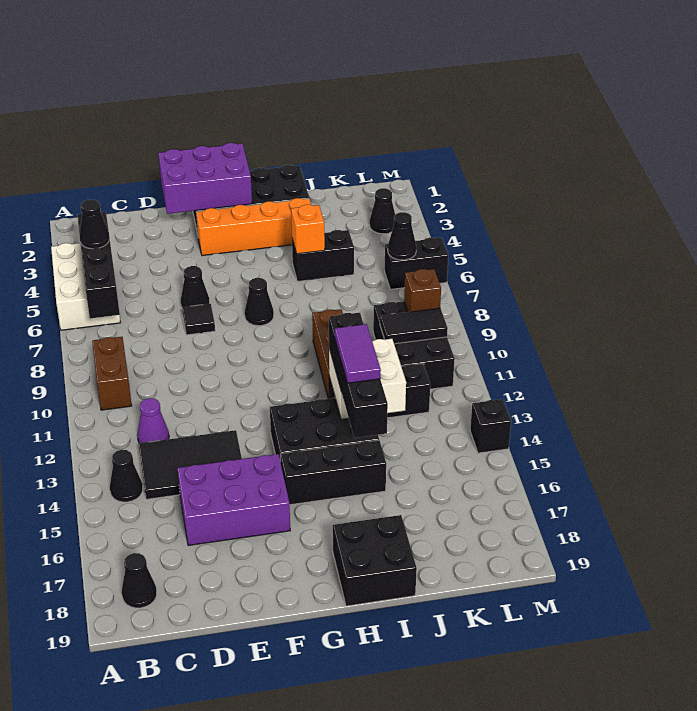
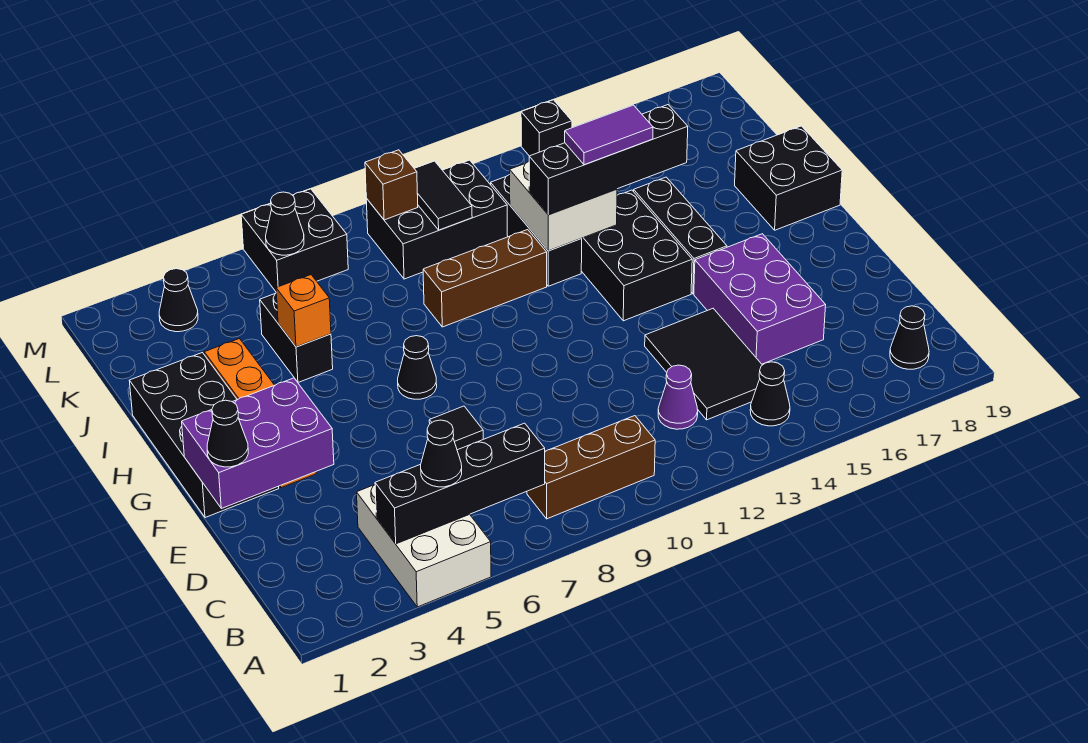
white brick A4:B6 level 1 -> white brick A4:C5 level 1
brown brick B9:B10 level 1 -> brown brick B8:B10 level 1
purple brick E1:G2 level 2 -> purple brick E1:F3 level 2
black cone E6 level 1 -> black cone E1 level 3
black brick L6:M6 level 1 -> black brick L6:M7 level 1

